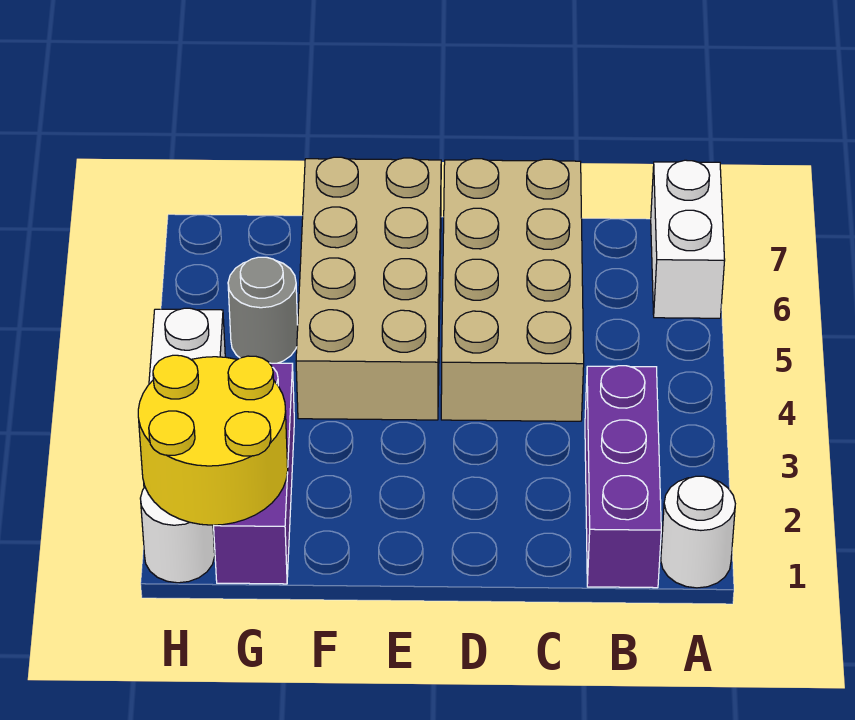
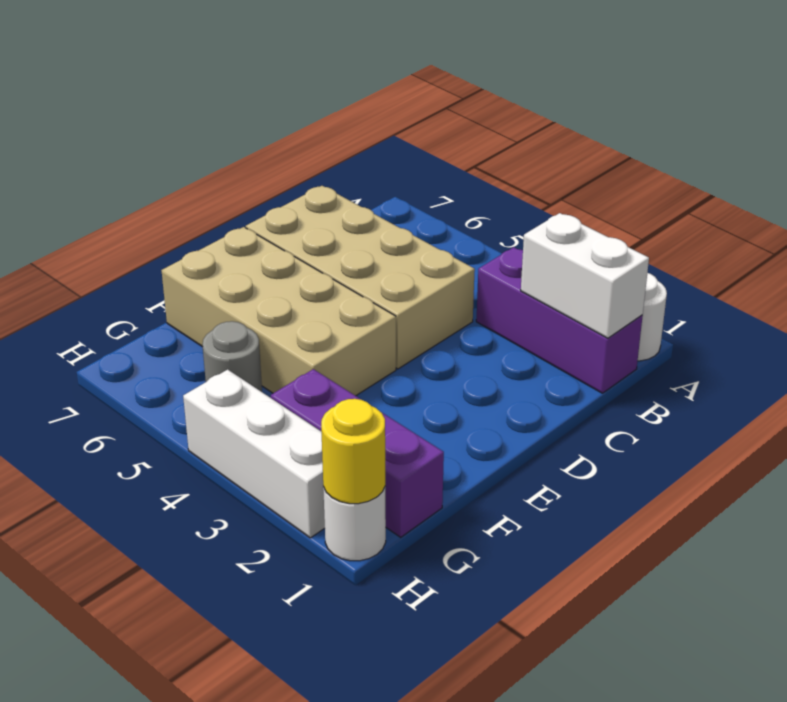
white brick A6:A7 level 1 -> white brick B1:B2 level 2
yellow round brick G1:H2 level 2 -> yellow round brick H1 level 2

